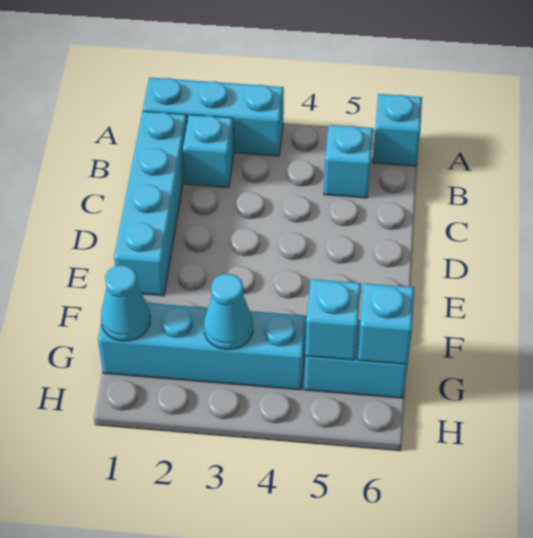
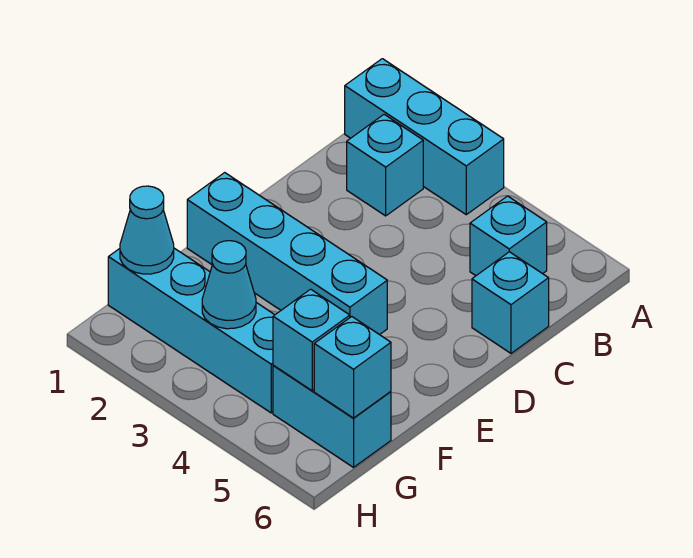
cyan brick A6 level 1 -> cyan brick C6 level 1
cyan brick B1:E1 level 1 -> cyan brick E1:E4 level 1

